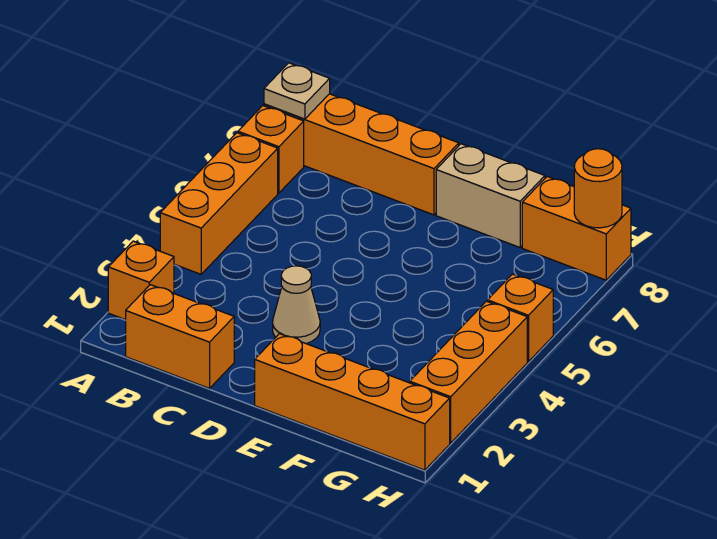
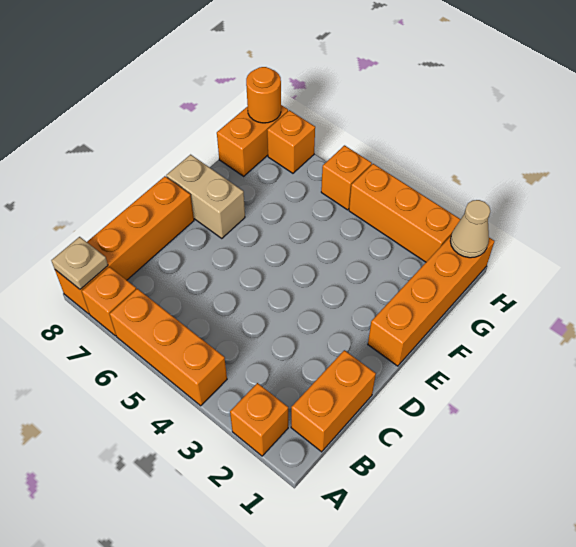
tan cone D3 level 1 -> tan cone H1 level 2
tan brick E8:F8 level 1 -> tan brick E7:E8 level 1
none -> orange brick H7 level 1

